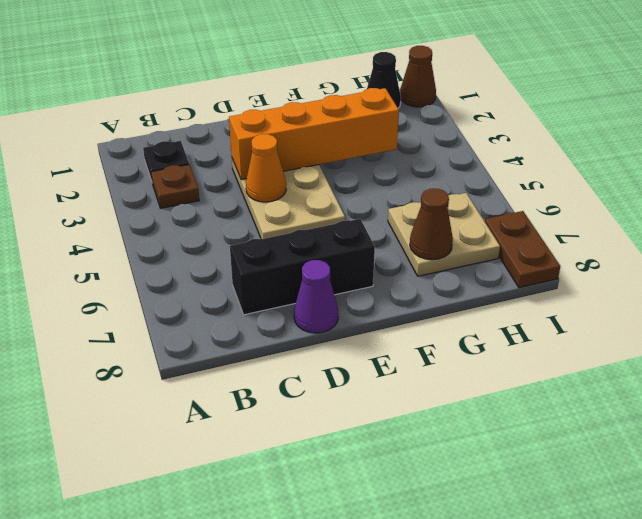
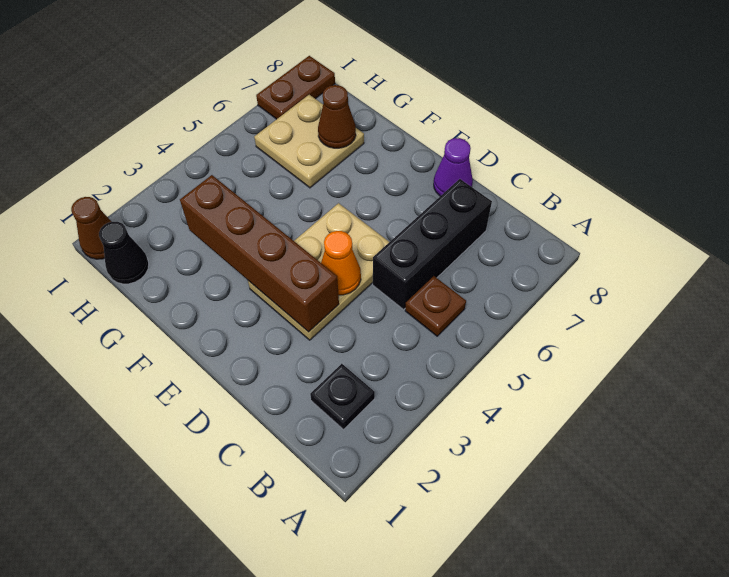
brown plate B3 level 1 -> brown plate B5 level 1
black brick C7:E7 level 1 -> black brick C5:C7 level 1
orange brick D3:G3 level 2 -> brown brick D3:G3 level 2

